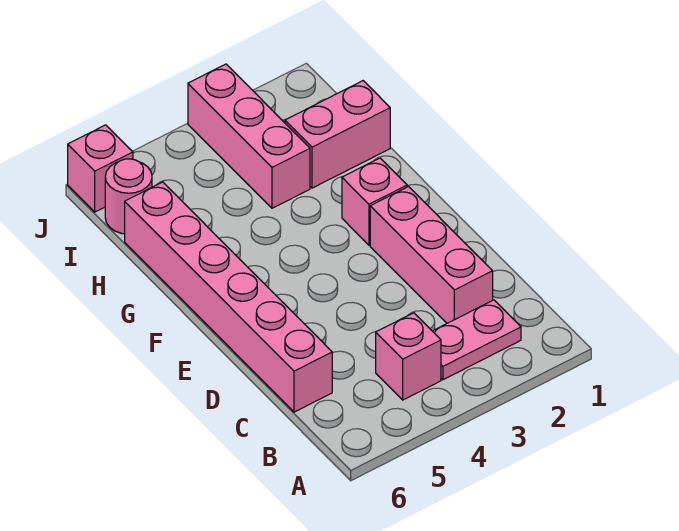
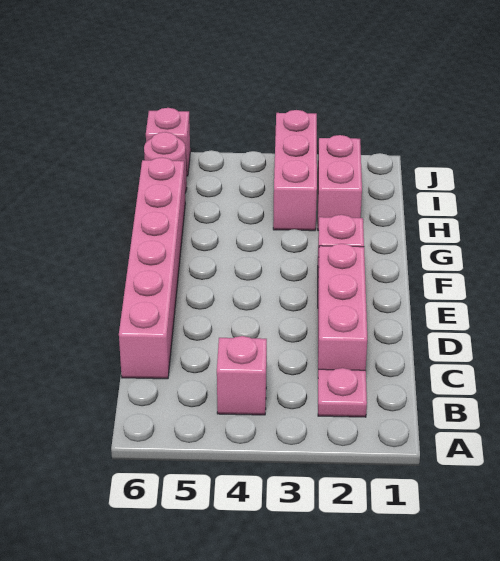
pink plate B2:B3 level 1 -> pink plate B2 level 1
pink brick H1:H2 level 1 -> pink brick H2:I2 level 1

